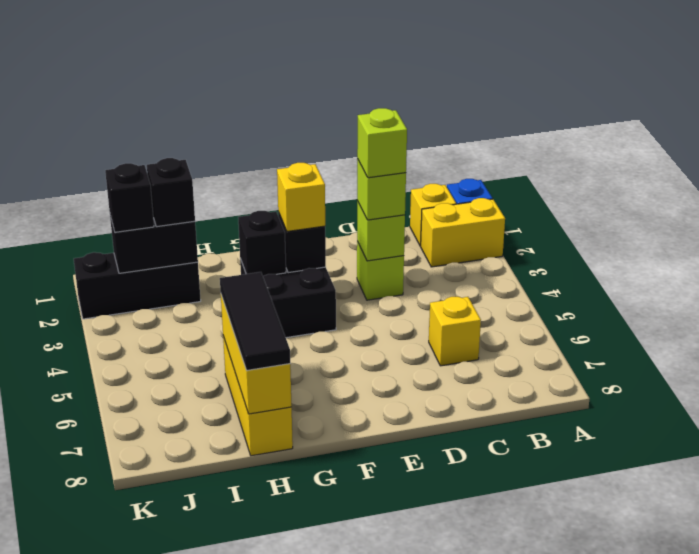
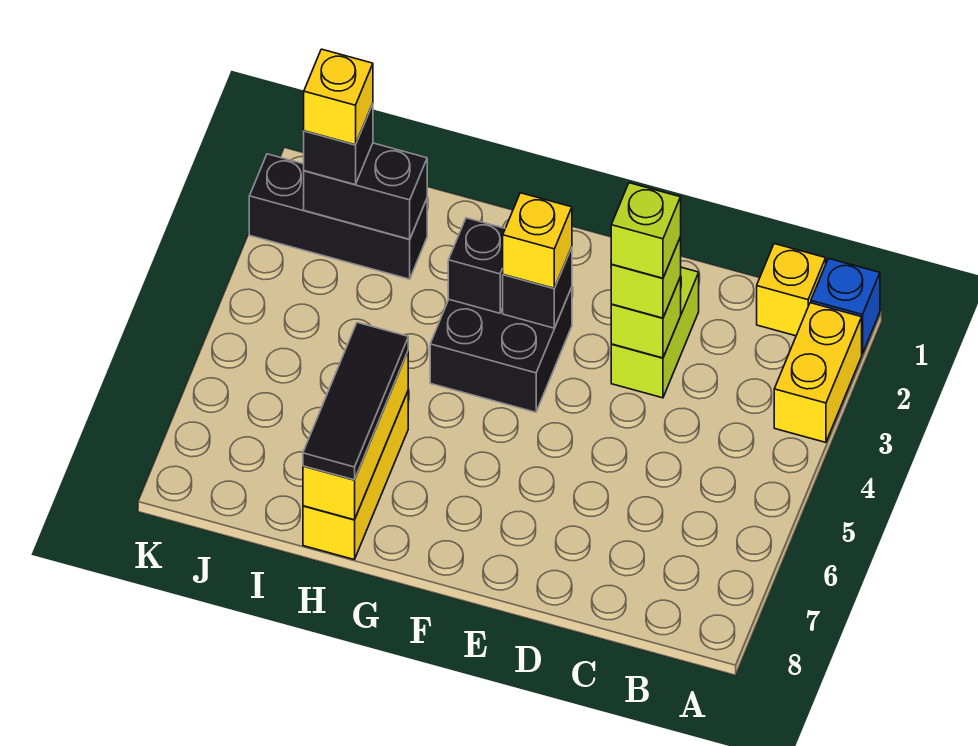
yellow brick A2:B2 level 1 -> yellow brick A2:A3 level 1
yellow brick C6 level 1 -> yellow brick J2 level 4
lime brick D3 level 1 -> lime brick D2:D3 level 1
black brick I2 level 3 -> none

